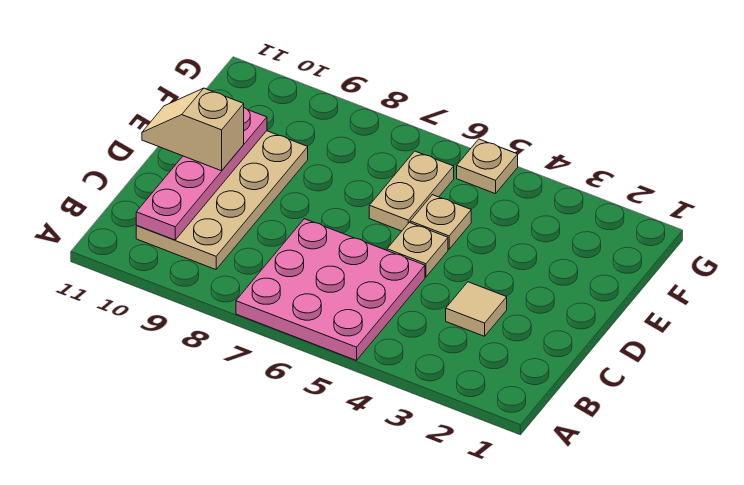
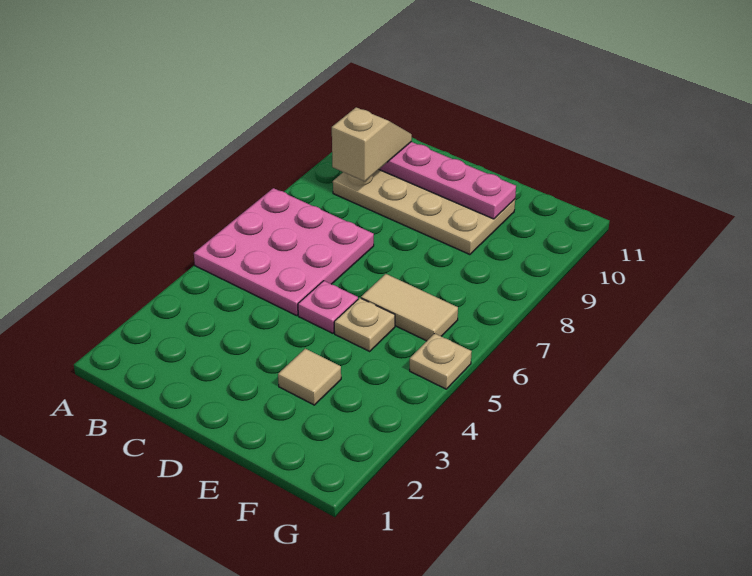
tan tile C3 level 1 -> tan tile E3 level 1
tan plate D5 level 1 -> pink plate D5 level 1
tan slope D10:D11 level 3 top 10 -> tan slope B9:B10 level 3 top 9
tan plate E6:F6 level 1 -> tan tile E6:F6 level 1

